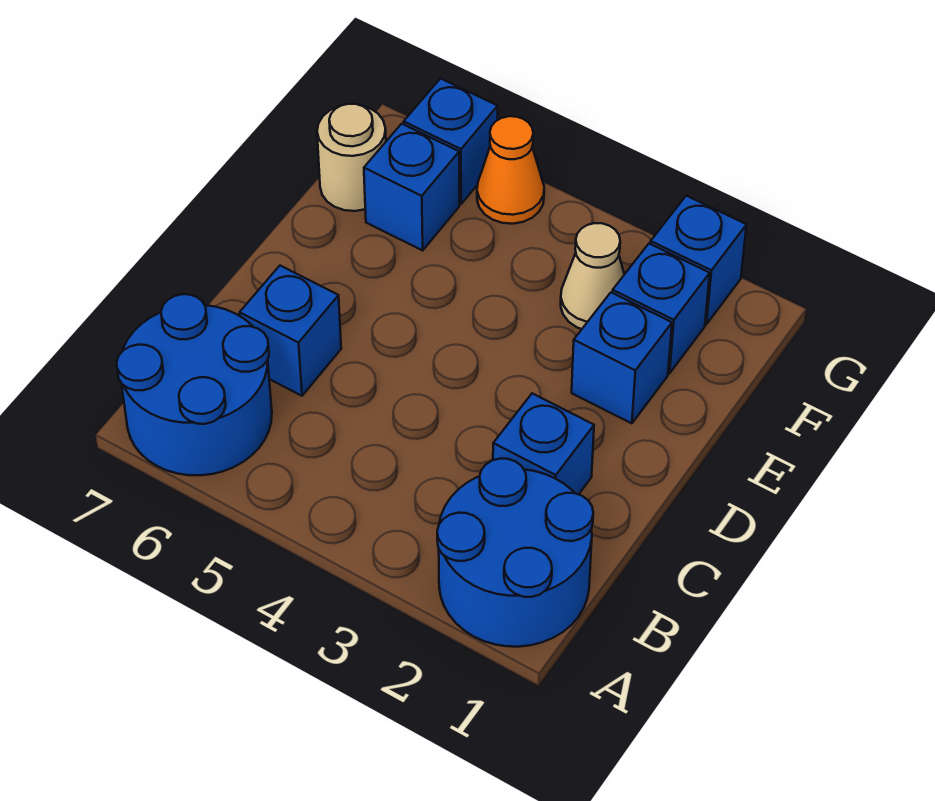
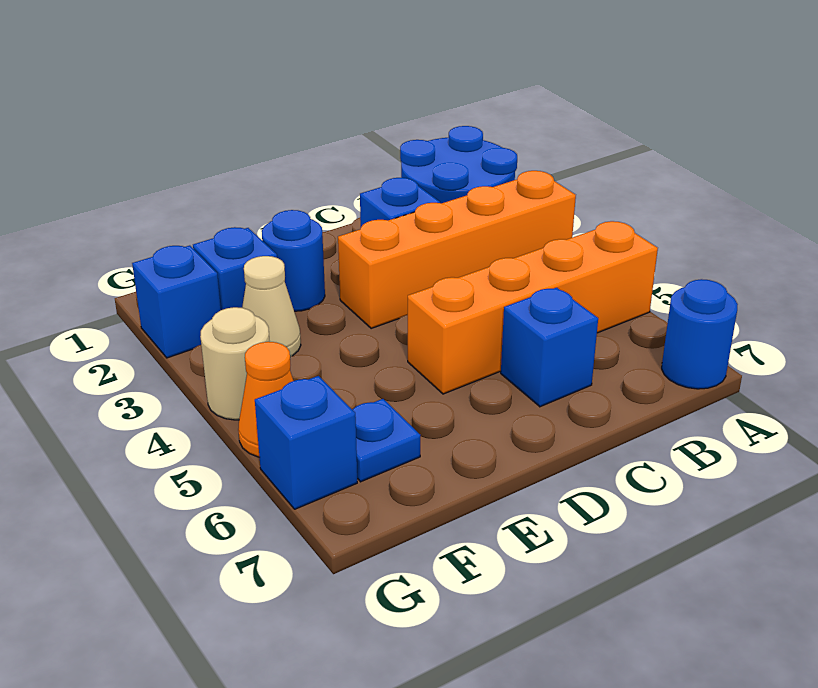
none -> orange brick A3:D3 level 1
none -> orange brick A5:D5 level 1
blue round brick A6:B7 level 1 -> blue round brick A7 level 1
blue brick E2 level 1 -> blue round brick E2 level 1
blue brick F6 level 1 -> blue plate F6 level 1
tan round brick F7 level 1 -> tan round brick G4 level 1

